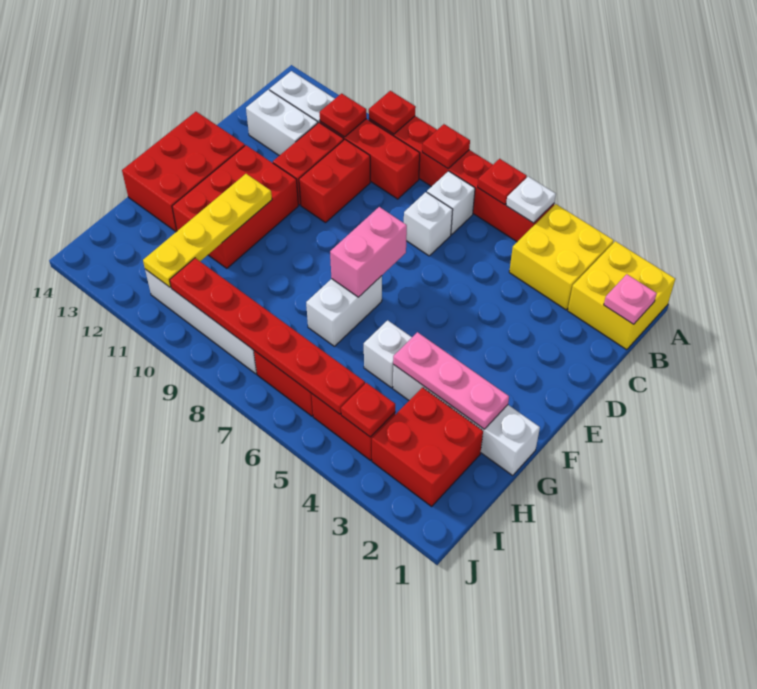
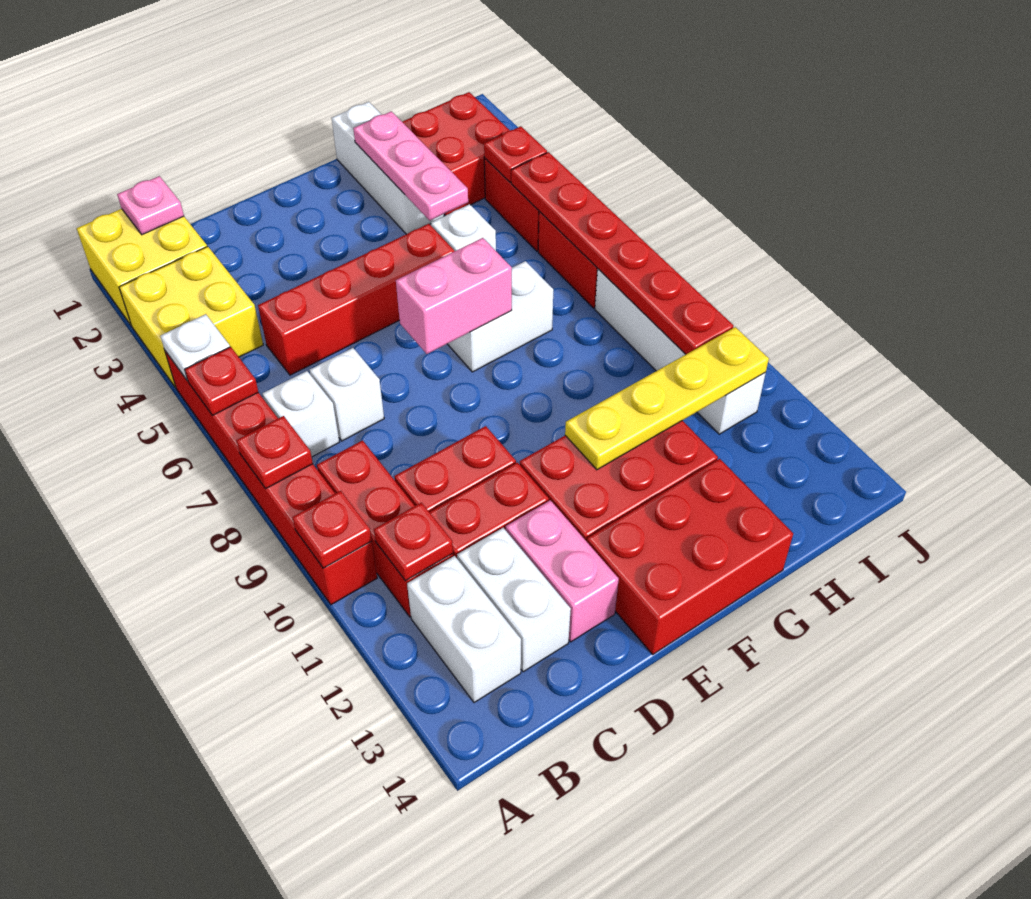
none -> red brick C5:F5 level 1
none -> pink brick D12:D13 level 1
white brick G1:G4 level 1 -> white brick G1:G3 level 1

